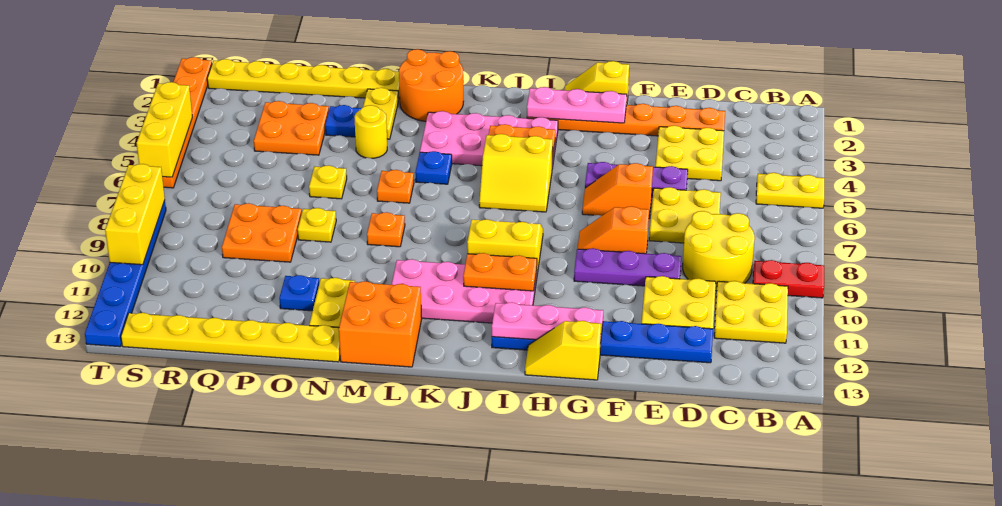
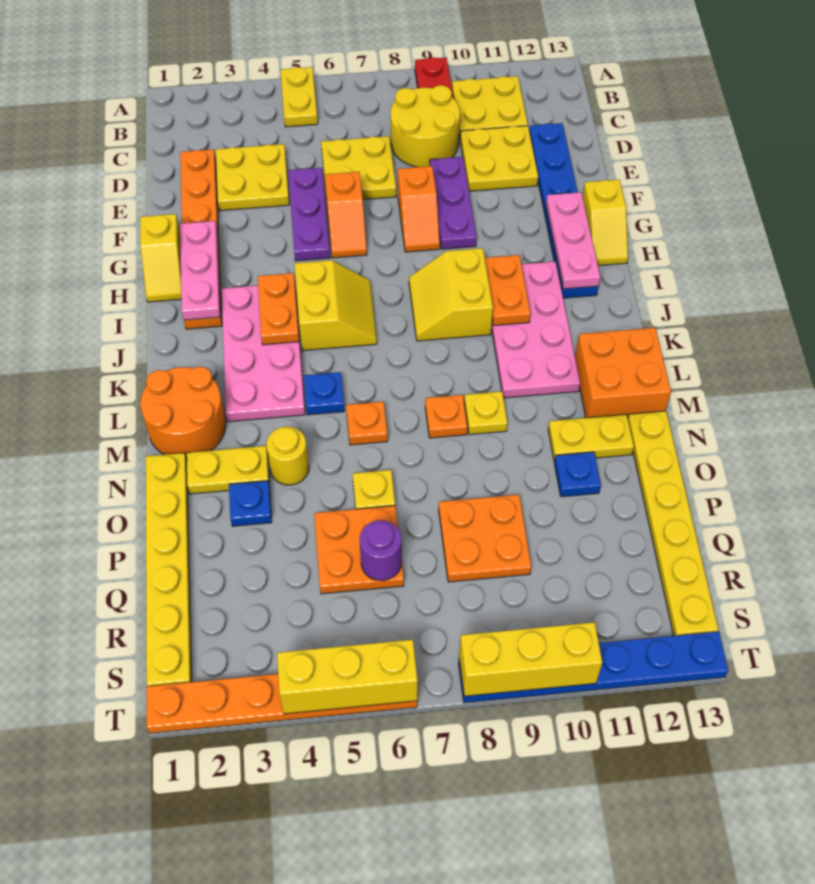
yellow plate O8 level 1 -> yellow plate M9 level 1
orange plate P3:Q4 level 1 -> orange plate P5:Q6 level 1
none -> purple round brick Q6 level 2

